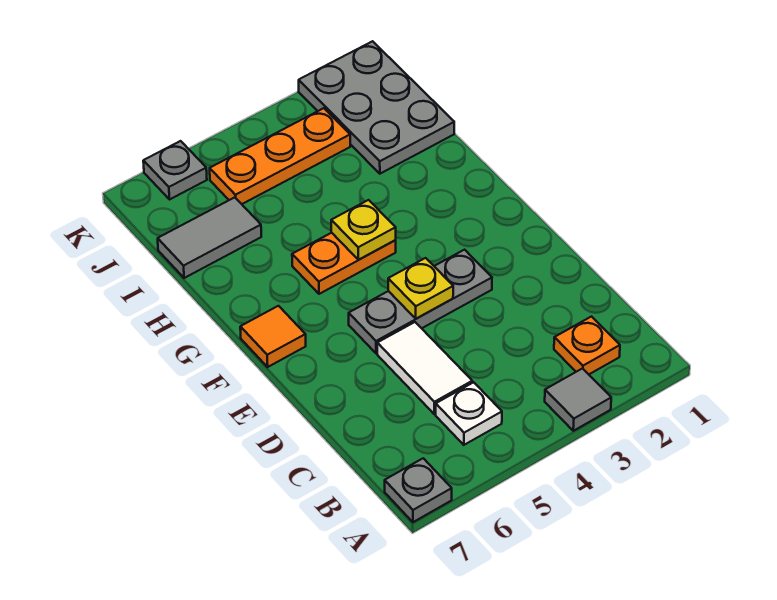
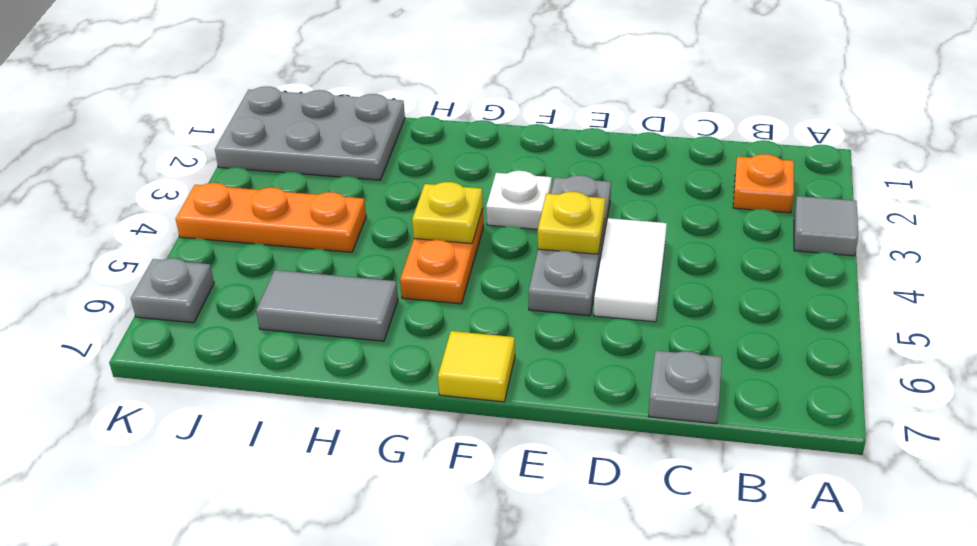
grey plate A7 level 1 -> grey plate C7 level 1
white plate B5 level 1 -> white plate F3 level 1
white tile C5:D5 level 1 -> white tile D4:D5 level 1
orange tile F7 level 1 -> yellow tile F7 level 1
grey tile I6:I7 level 1 -> grey tile H6:I6 level 1
orange plate J3:J5 level 1 -> orange plate I4:K4 level 1

